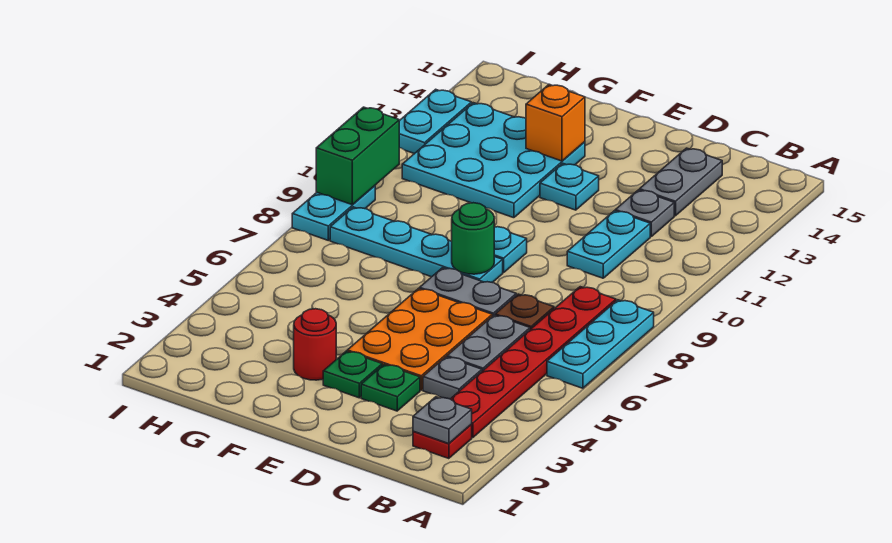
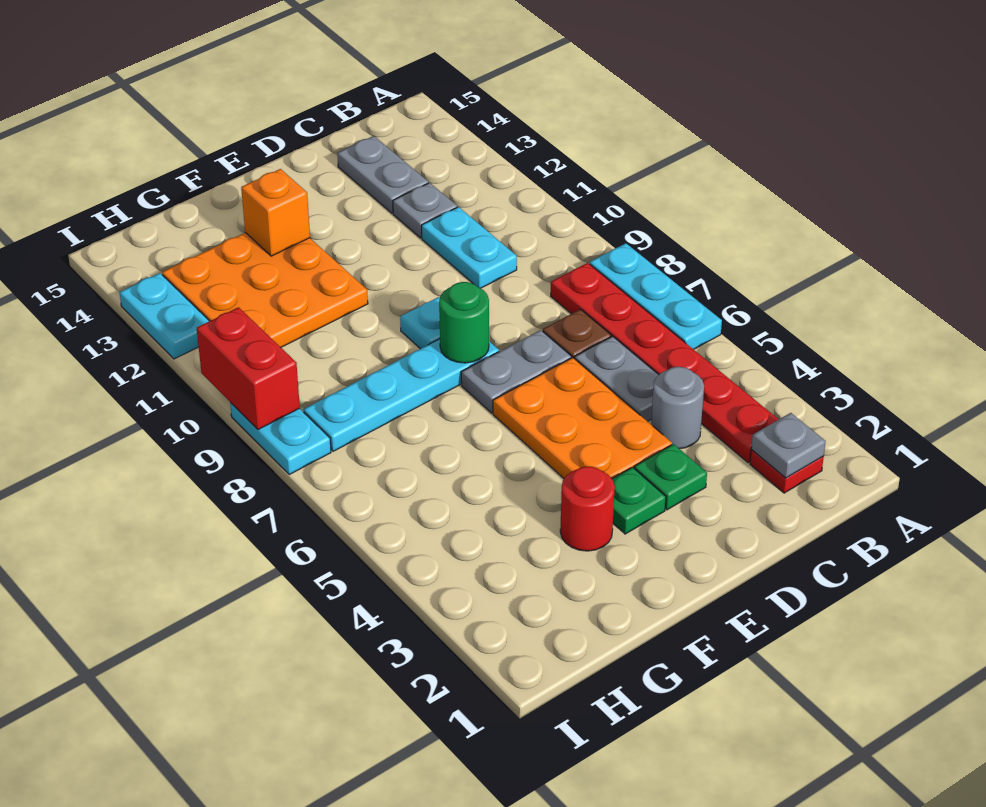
grey plate C4 level 1 -> grey round brick C4 level 1
cyan plate E12 level 1 -> none
cyan plate F11:H13 level 1 -> orange plate F11:H13 level 1
green brick I9:I10 level 2 -> red brick I9:I10 level 2

